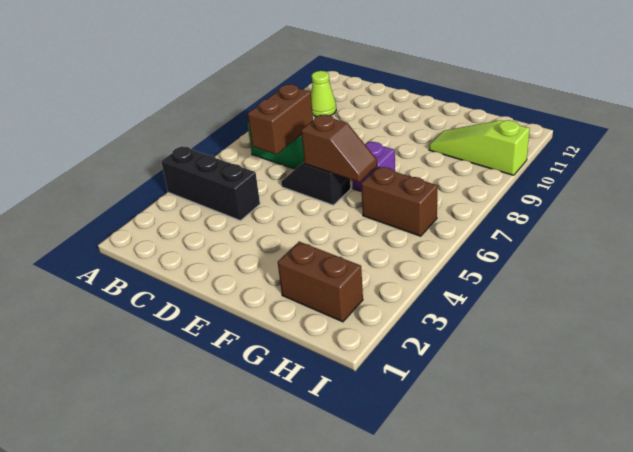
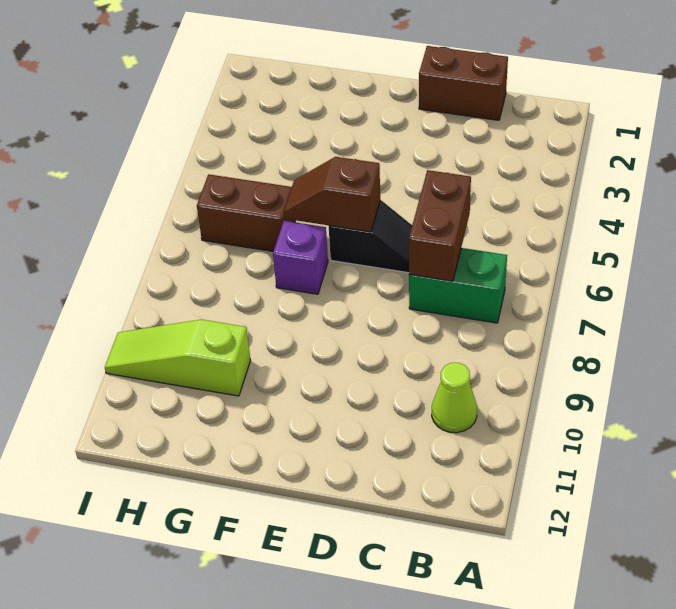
black brick A4:C4 level 1 -> none
brown brick G2:H2 level 1 -> brown brick C1:D1 level 1
lime slope G10:I10 level 1 top I -> lime slope G10:I10 level 1 top G

